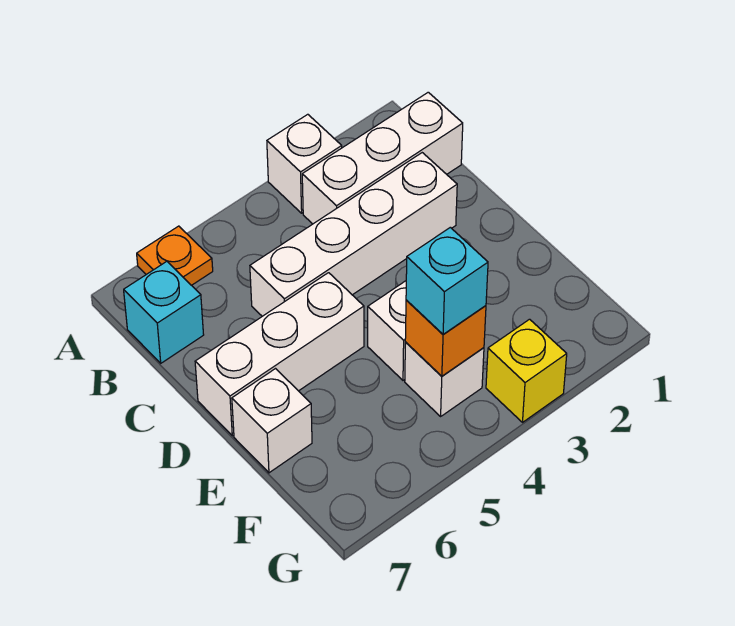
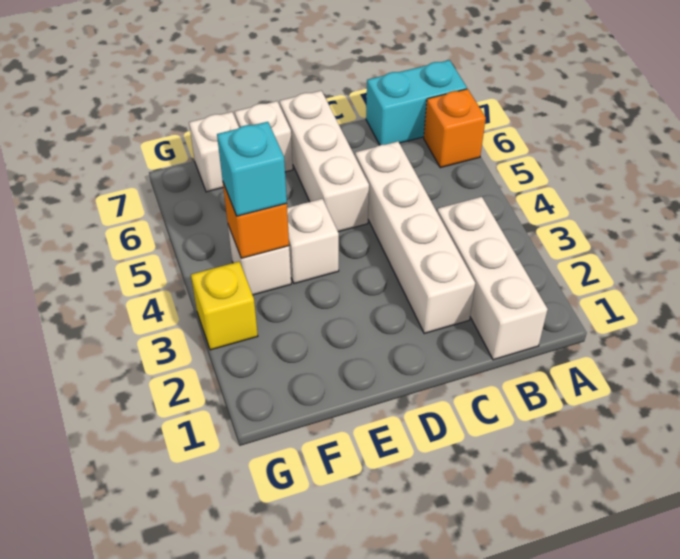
white brick A3 level 1 -> white brick F7 level 1
orange plate A6 level 1 -> orange brick A6 level 1
cyan brick B7 level 1 -> cyan brick A7:B7 level 1

